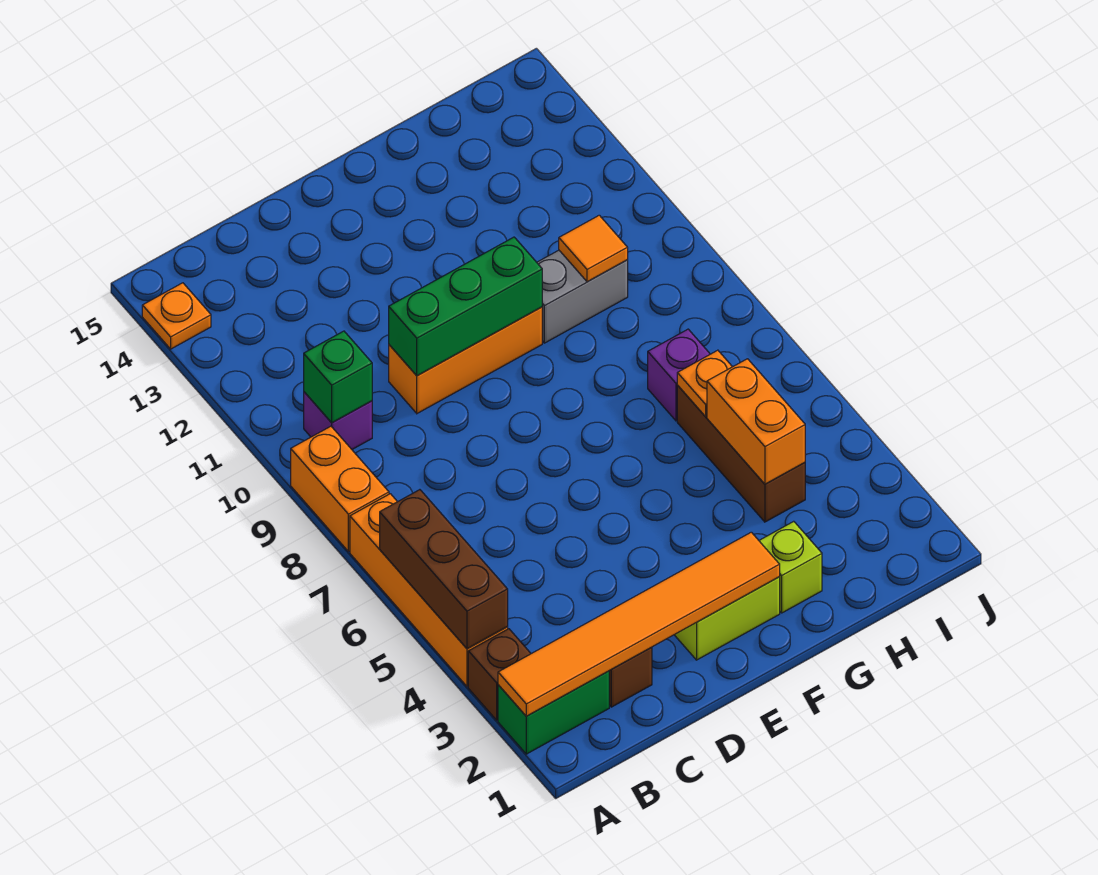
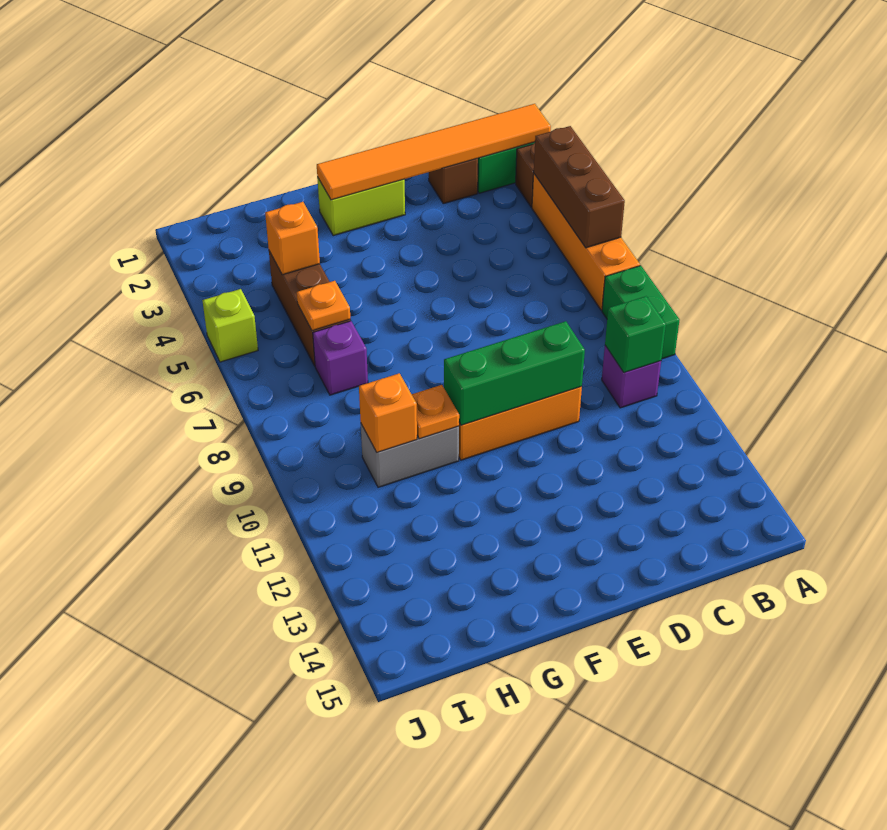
orange brick A8:A9 level 1 -> green brick A8:A9 level 1
orange plate A14 level 1 -> orange plate G10 level 2
lime brick G2 level 1 -> lime brick J5 level 1
orange brick H4:H5 level 2 -> orange brick H4 level 2
orange tile H10 level 2 -> orange brick H10 level 2

